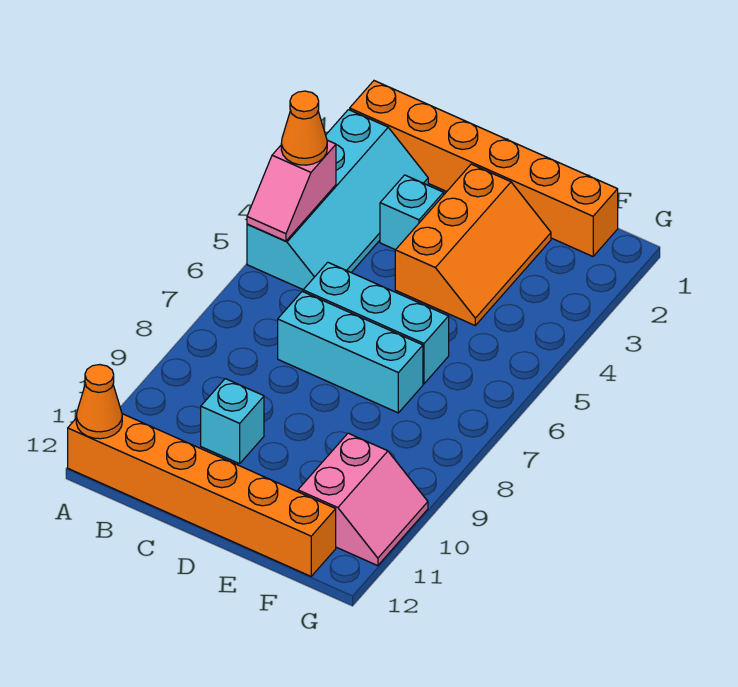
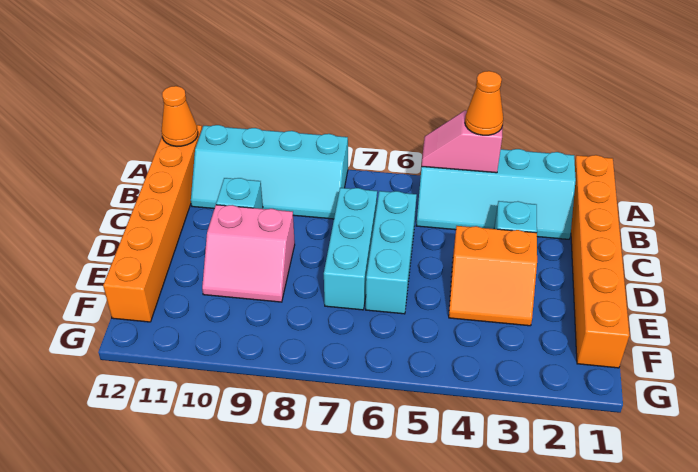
none -> cyan slope A8:B11 level 1 top A
orange slope D2:E4 level 1 top D -> orange slope D3:E4 level 1 top D
pink slope F10:G11 level 1 top F -> pink slope D9:E10 level 1 top D

